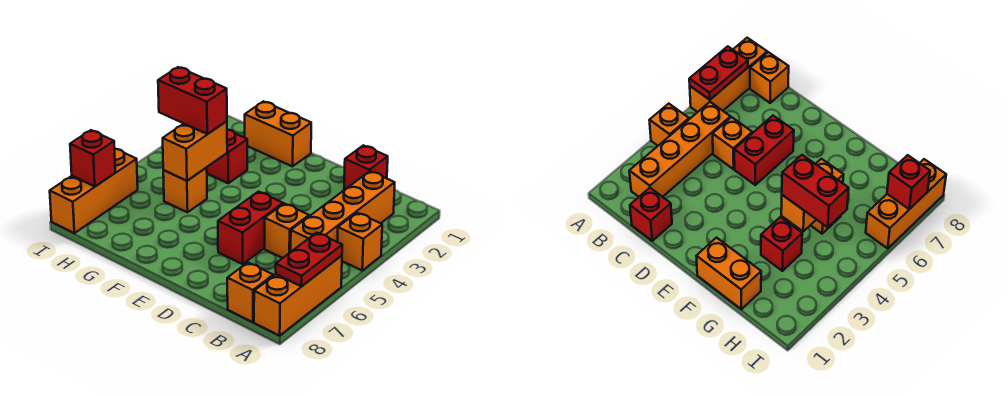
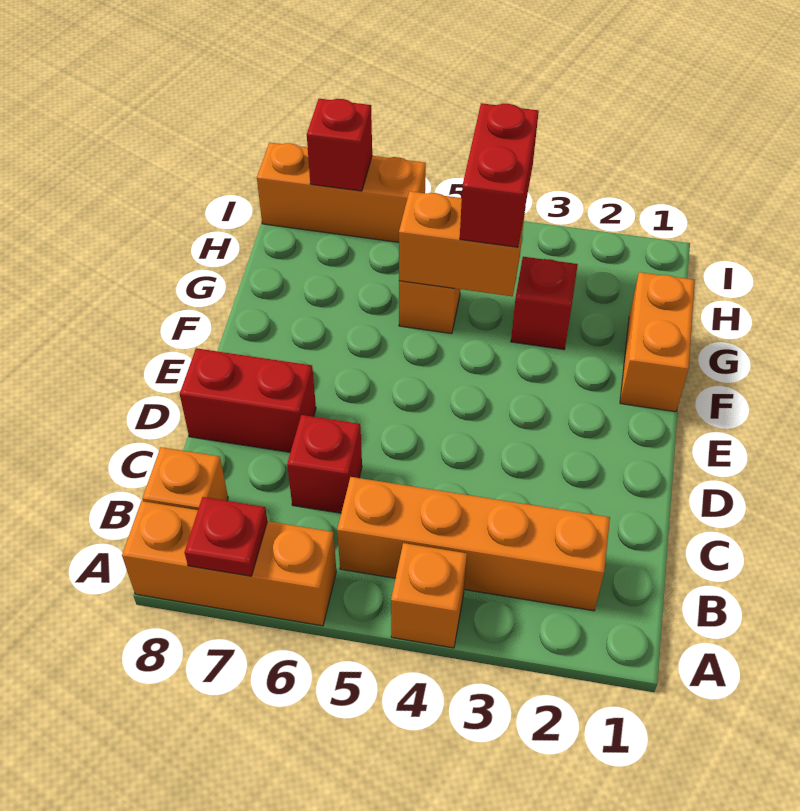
red plate A6:A7 level 2 -> red plate A7 level 2
red brick C1 level 1 -> red brick C6 level 1
orange brick C5 level 1 -> none
red brick D5:D6 level 1 -> red brick D7:D8 level 1

